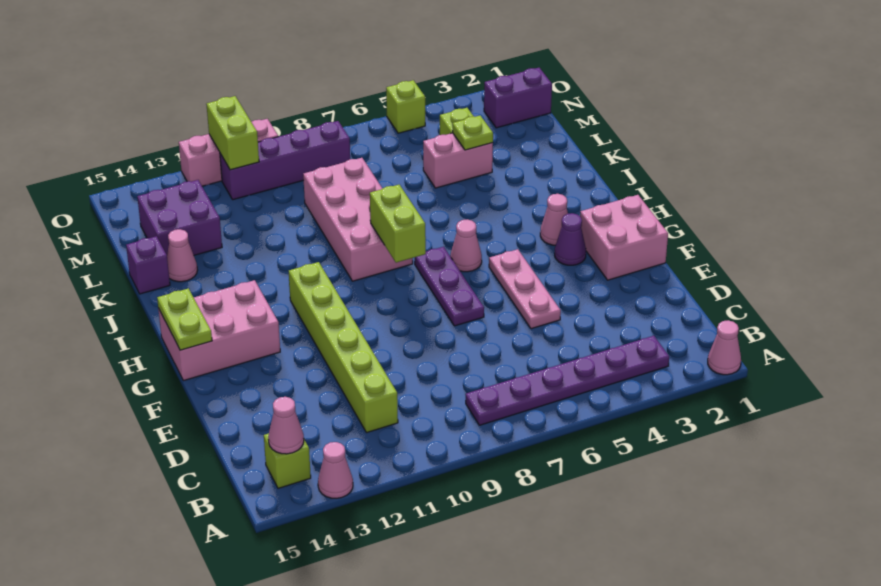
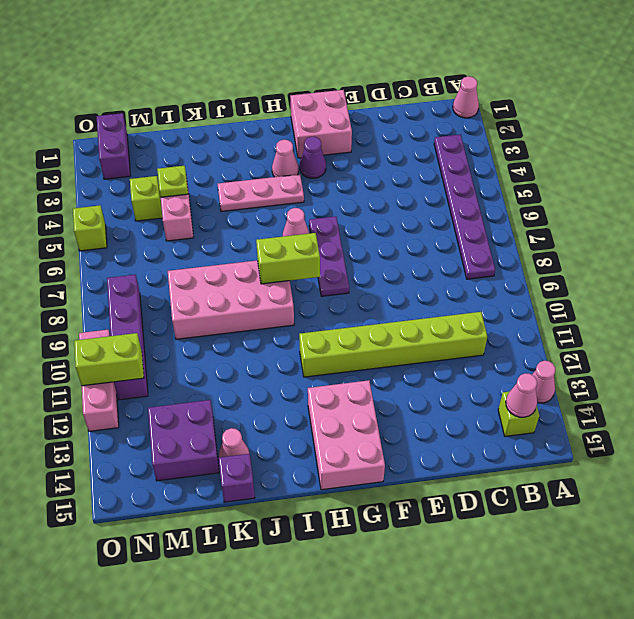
pink plate E5:G5 level 1 -> pink plate H4:J4 level 1
purple plate F7:H7 level 1 -> purple plate G6:G8 level 1
lime plate G15:H15 level 2 -> none

